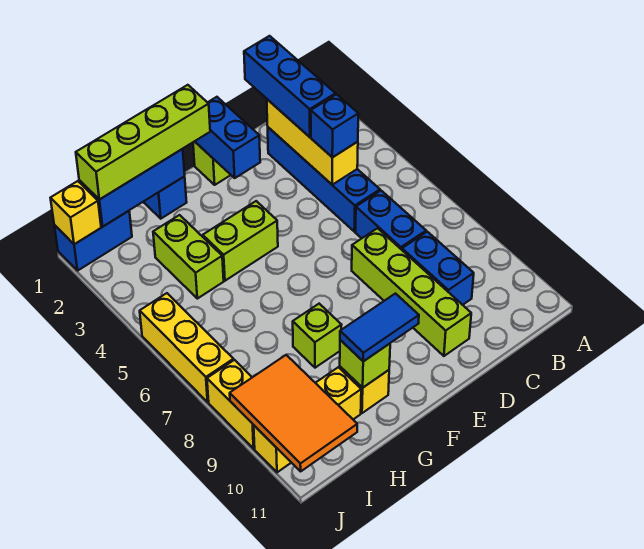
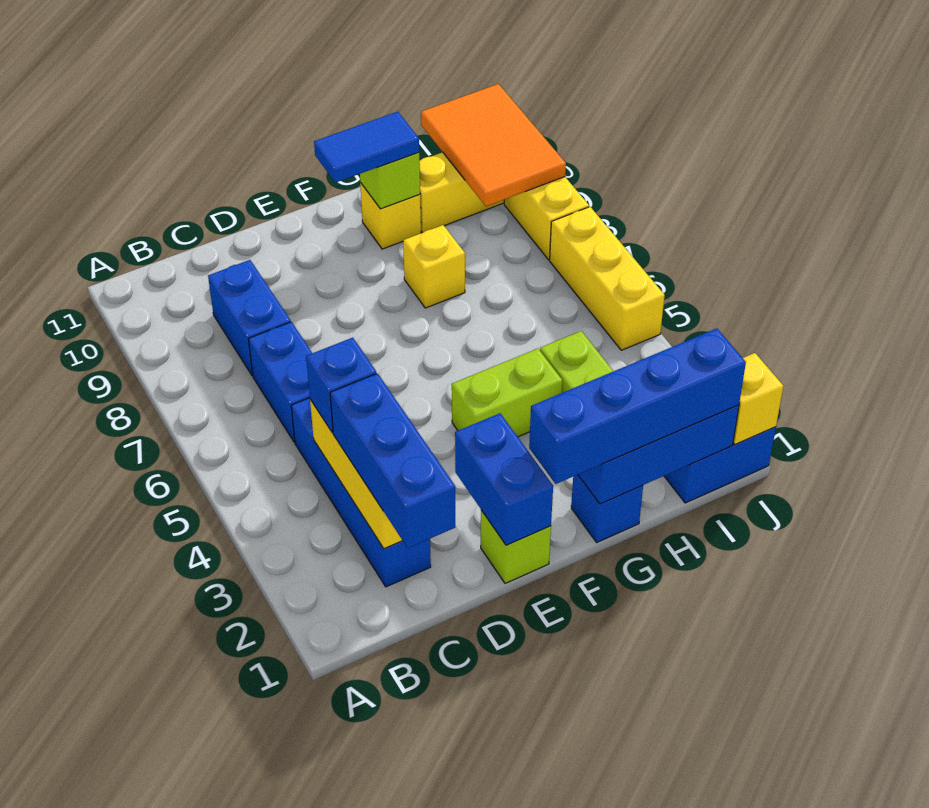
lime brick D7:D10 level 1 -> none
lime brick F1:I1 level 3 -> blue brick F1:I1 level 3
lime brick G8 level 1 -> yellow brick G8 level 1

